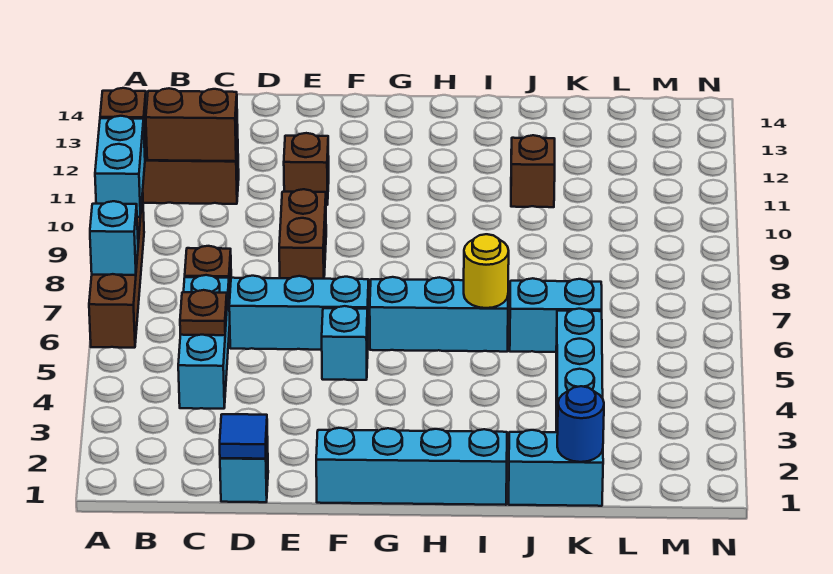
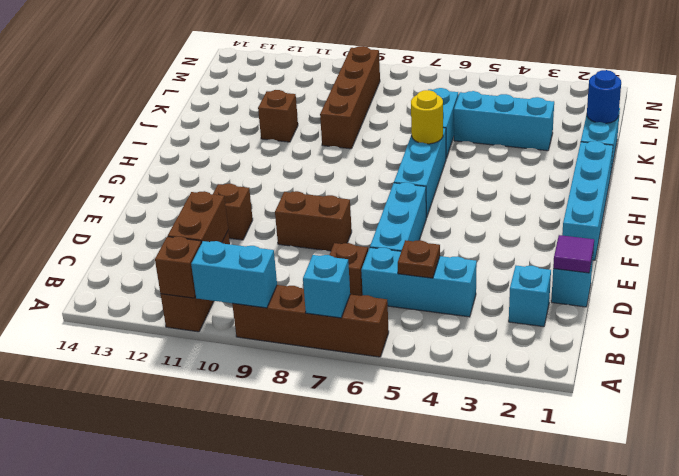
blue tile D1 level 2 -> purple tile D1 level 2
cyan brick F5 level 1 -> cyan brick C2 level 1
none -> brown brick J9:M9 level 1

